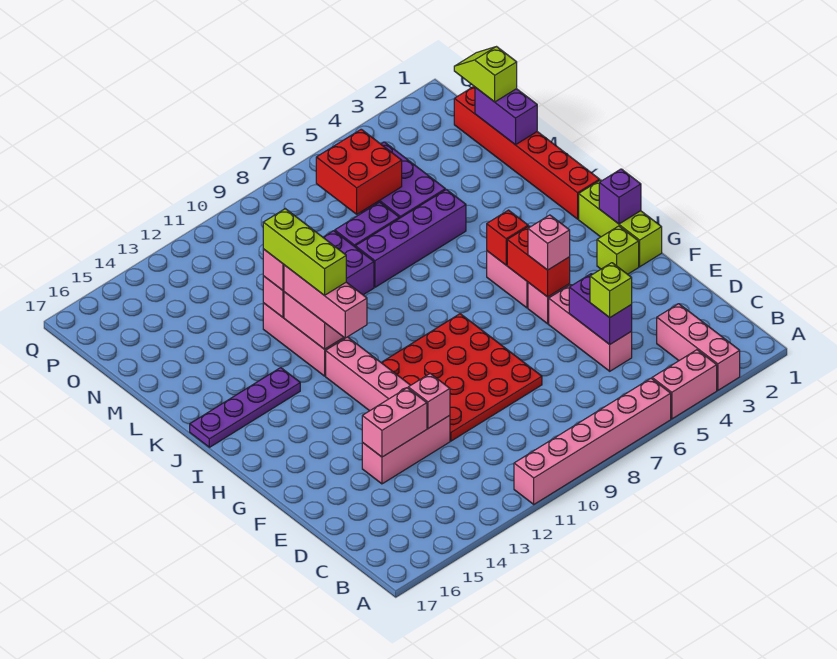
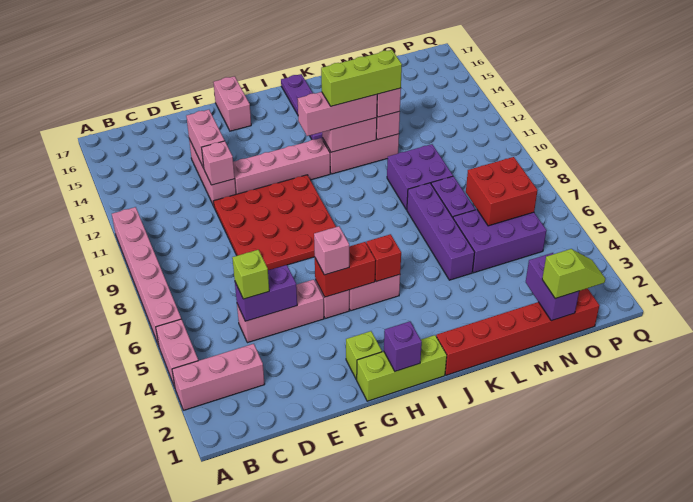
none -> pink brick G16:G17 level 1
purple brick M1:N1 level 2 -> purple brick N1:N2 level 2

